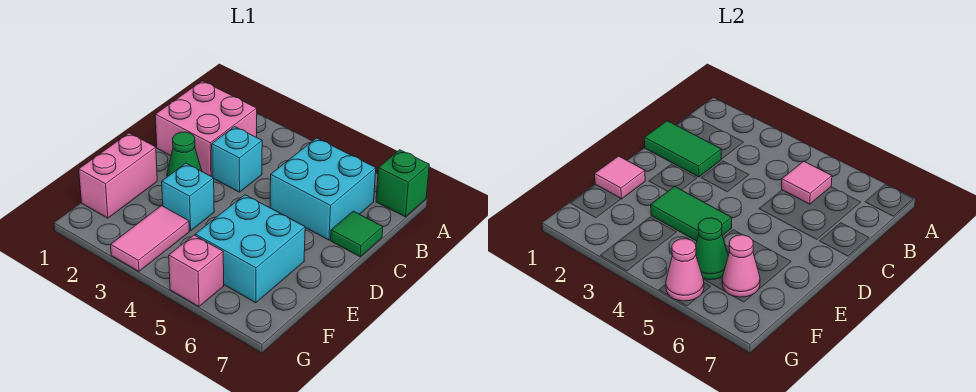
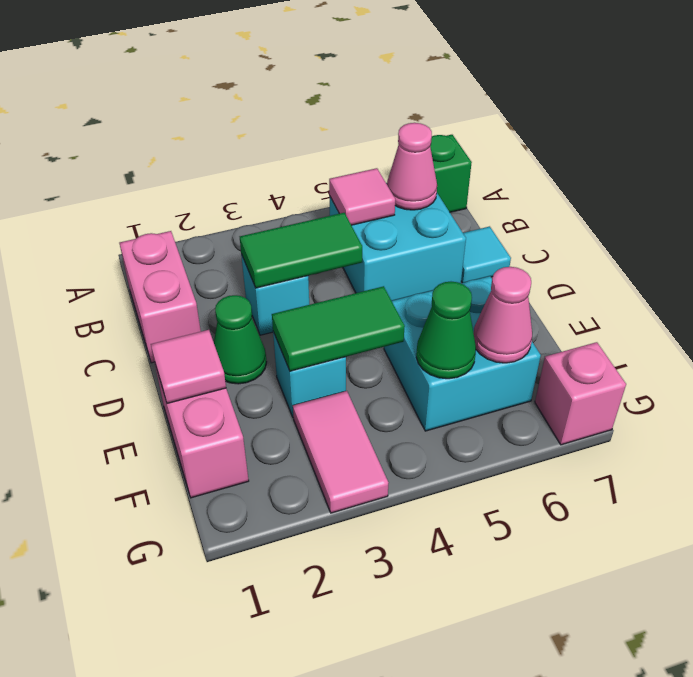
pink brick B1:C2 level 1 -> pink brick B1:C1 level 1
green tile C1:C2 level 2 -> green tile C3:C4 level 2
green tile C7 level 1 -> cyan tile C7 level 1
pink brick G5 level 1 -> pink brick G7 level 1
pink cone G5 level 2 -> pink cone B6 level 2

